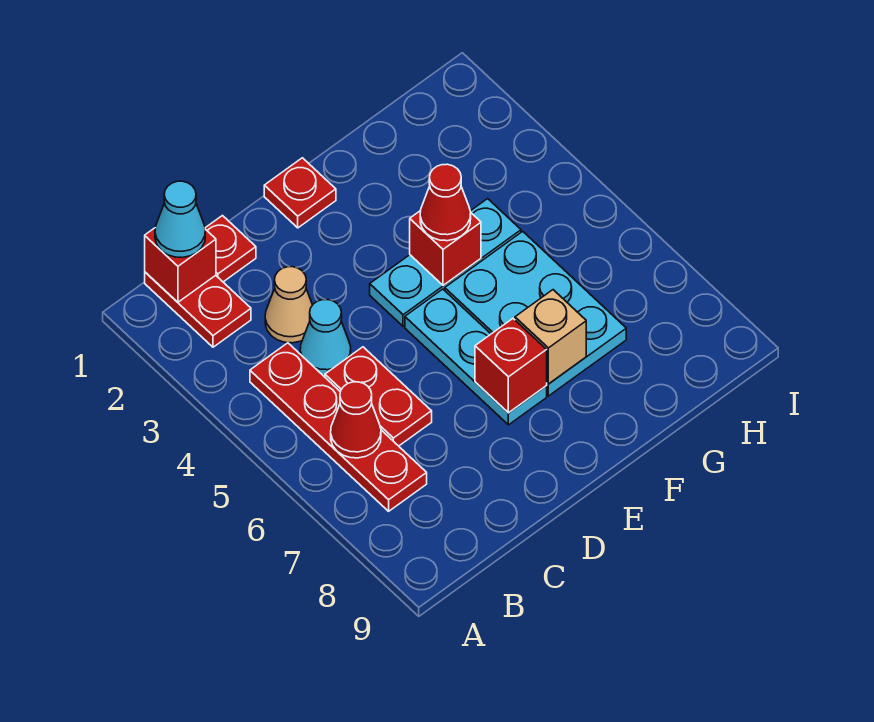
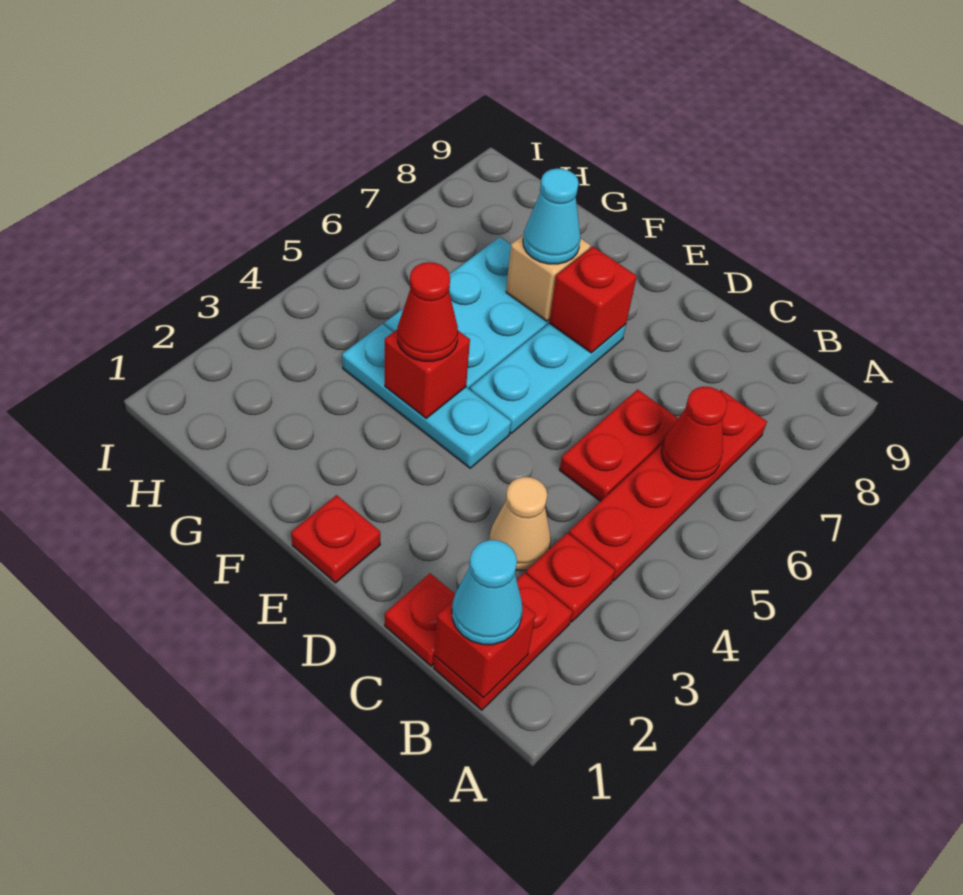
none -> red plate B3 level 1
cyan cone C4 level 1 -> cyan cone F7 level 3

